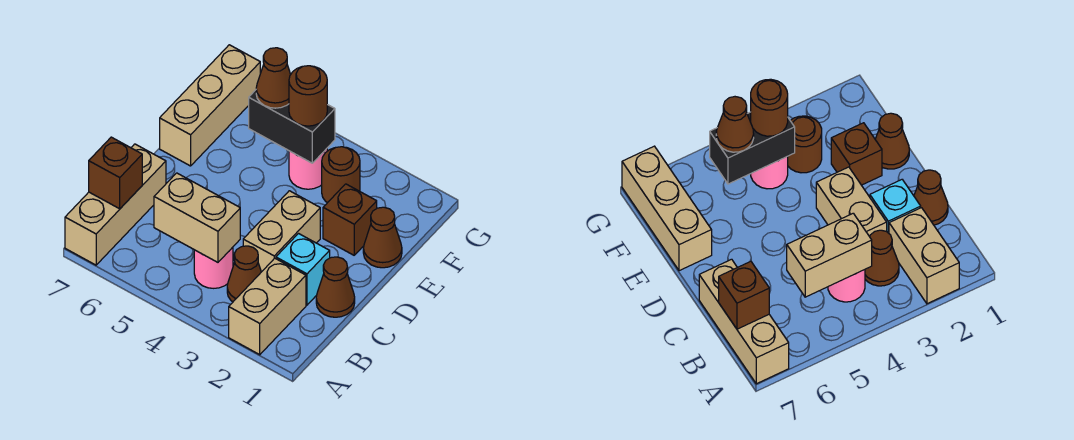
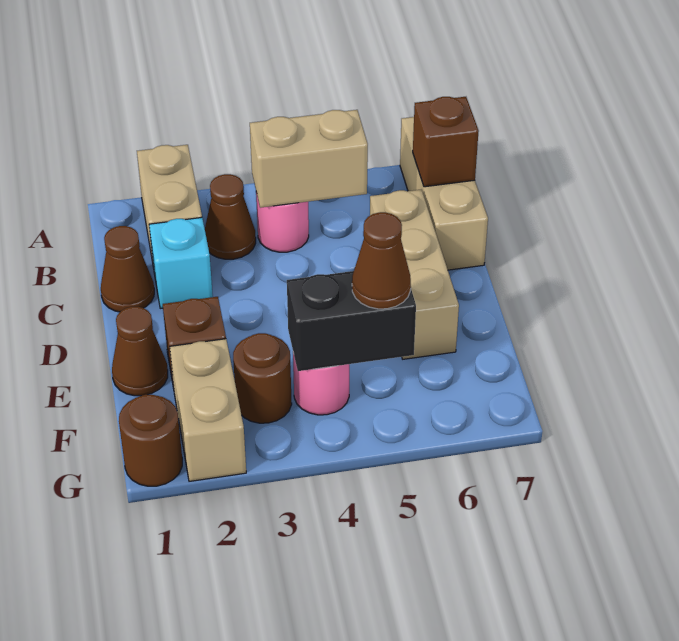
tan brick C3:D3 level 1 -> tan brick F2:G2 level 1
tan brick E7:G7 level 1 -> tan brick C6:E6 level 1
brown round brick F4 level 3 -> brown round brick G1 level 1

